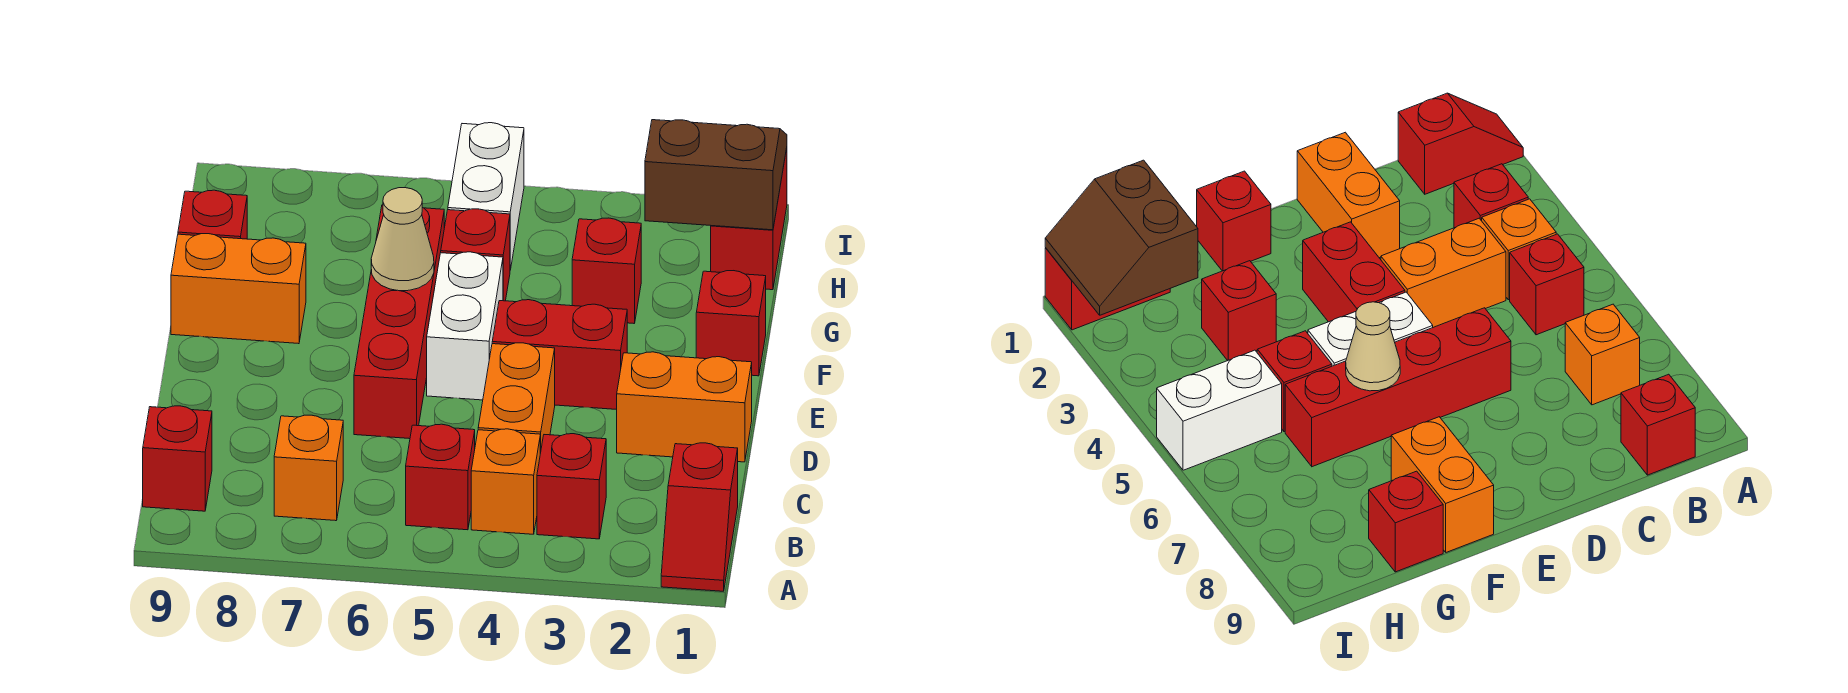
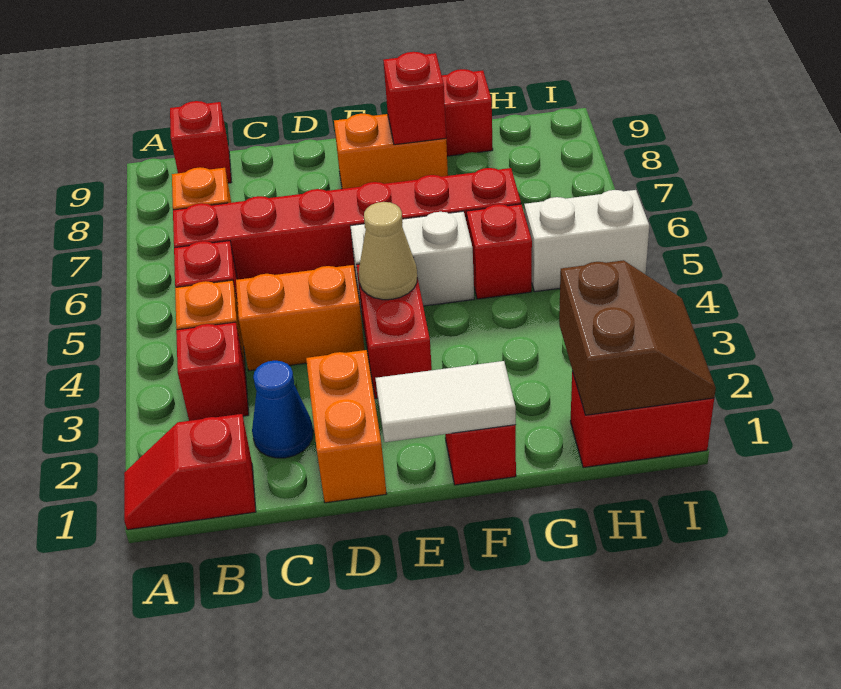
none -> blue cone C2 level 1
red brick D6:G6 level 1 -> red brick B6:G6 level 1
none -> white tile E1:F1 level 2
tan cone F6 level 2 -> tan cone E4 level 2
orange brick F8:F9 level 1 -> orange brick E8:F8 level 1
red brick G3 level 1 -> red brick F8 level 2

